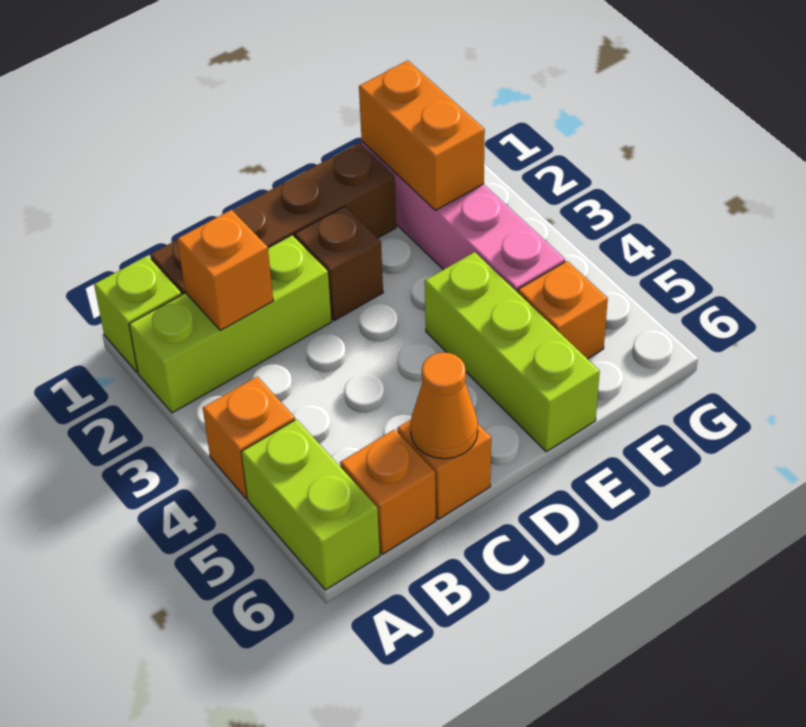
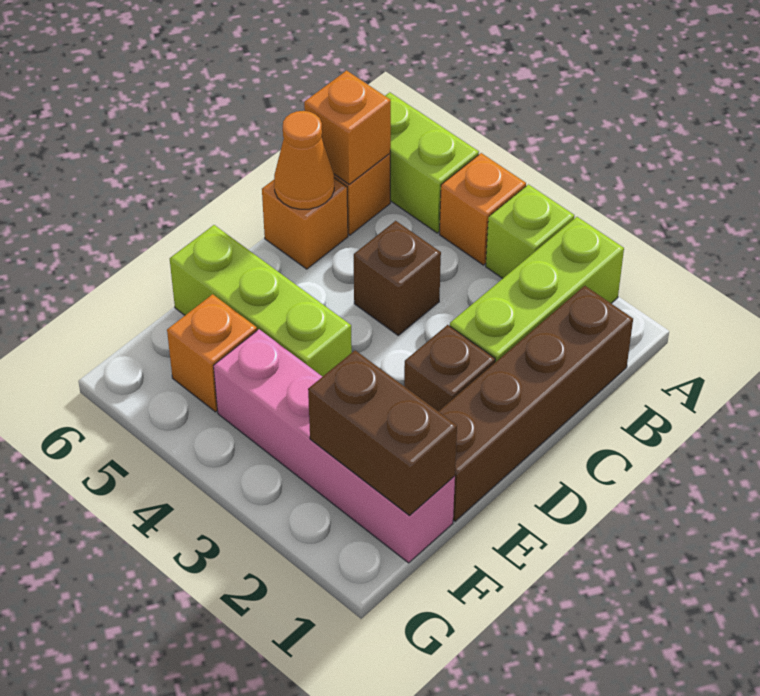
lime brick A1 level 1 -> lime brick A3 level 1
orange brick B2 level 2 -> orange brick B6 level 2
none -> brown brick C4 level 1
orange brick F1:F2 level 2 -> brown brick F1:F2 level 2

